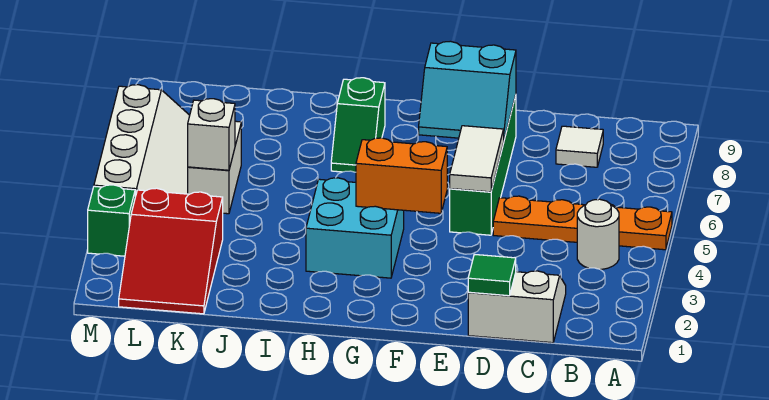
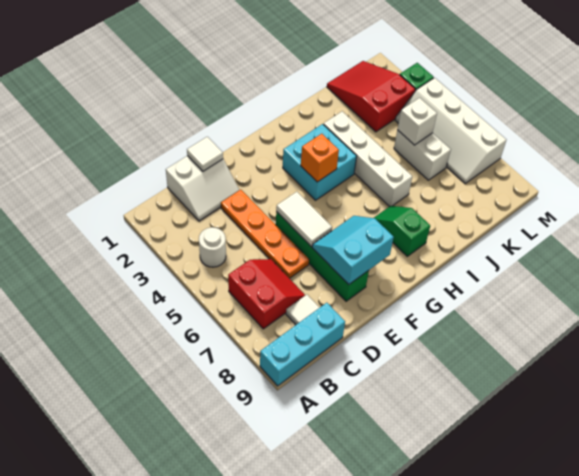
orange plate A5:D5 level 1 -> orange plate D3:D6 level 1
none -> cyan brick A9:C9 level 1
none -> red slope B6:C7 level 1 top B
green tile D1 level 2 -> white tile D1 level 2
orange brick F4:G4 level 2 -> orange brick G4 level 2
none -> white brick I3:I6 level 1

